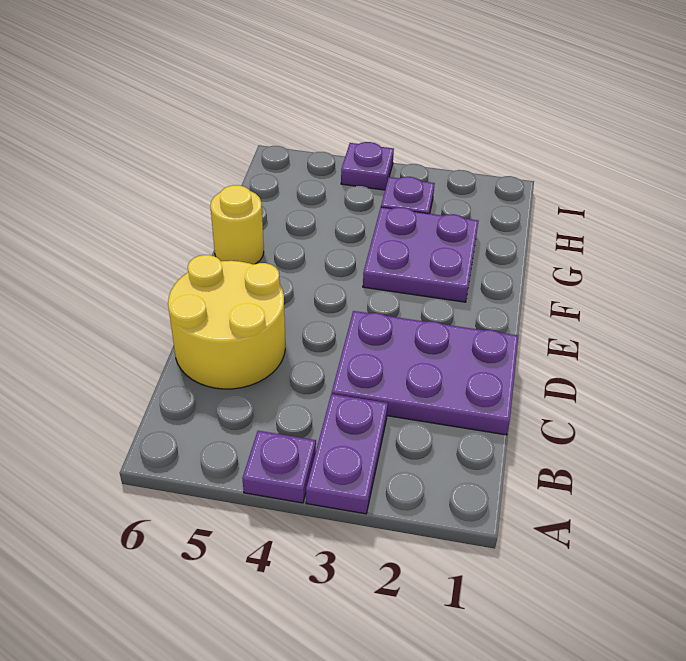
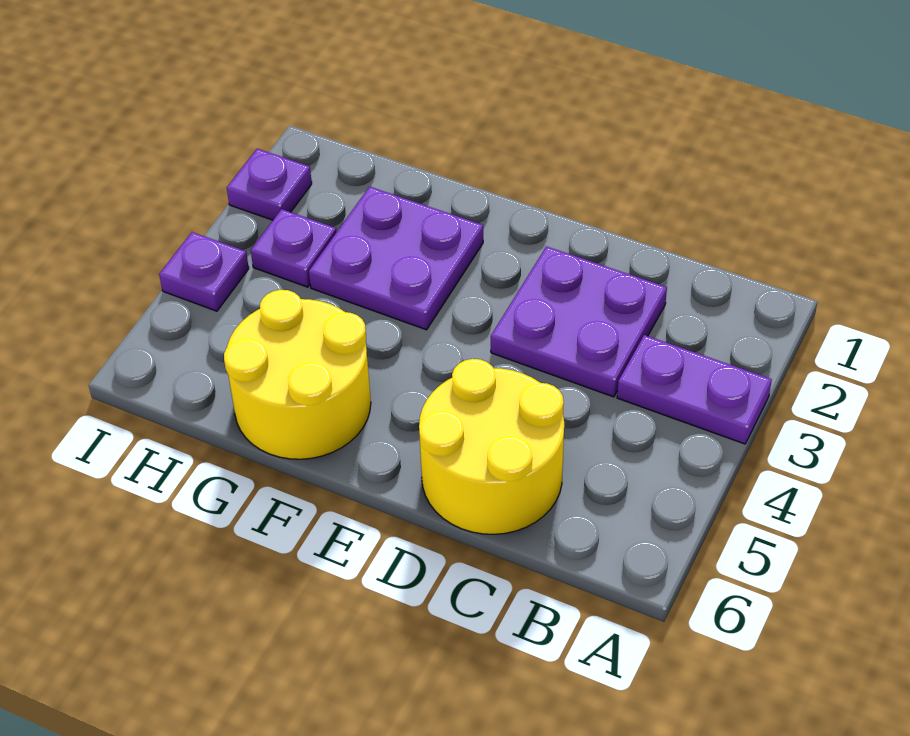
purple plate A4 level 1 -> purple plate I2 level 1
purple plate C1:D3 level 1 -> purple plate C2:D3 level 1
yellow round brick F6 level 1 -> yellow round brick F5:G6 level 1

